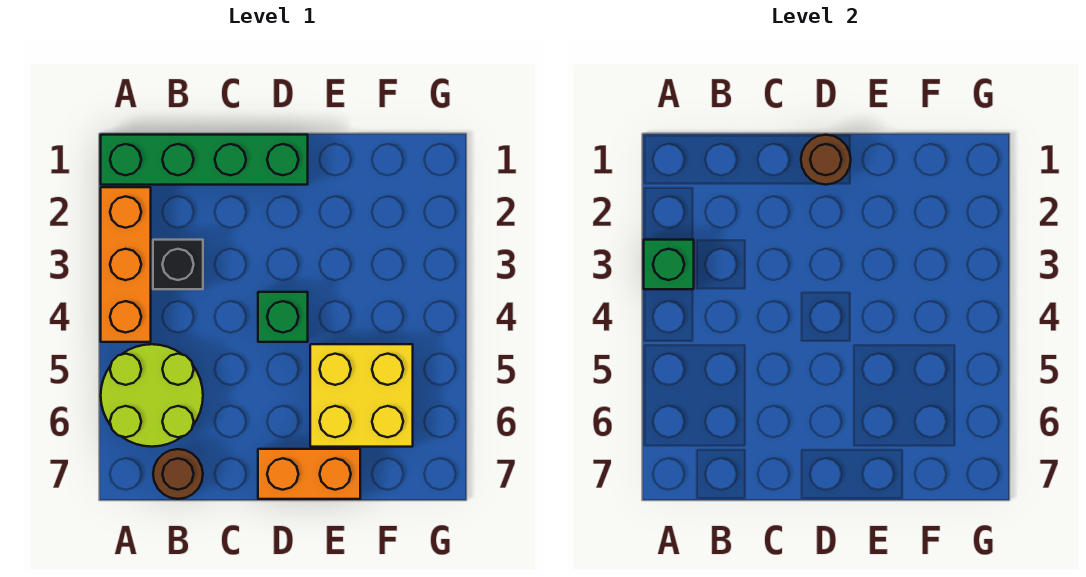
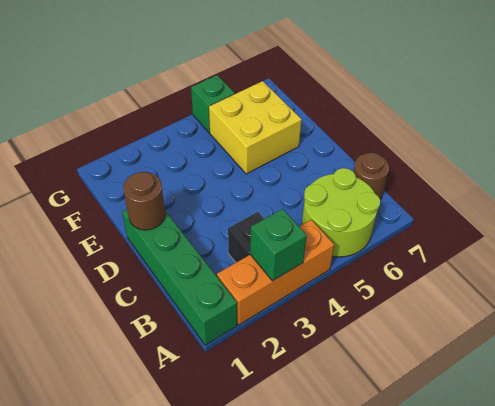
green brick D4 level 1 -> green brick G5 level 1
orange brick D7:E7 level 1 -> none

